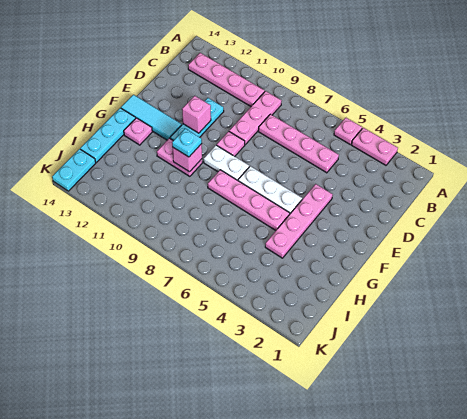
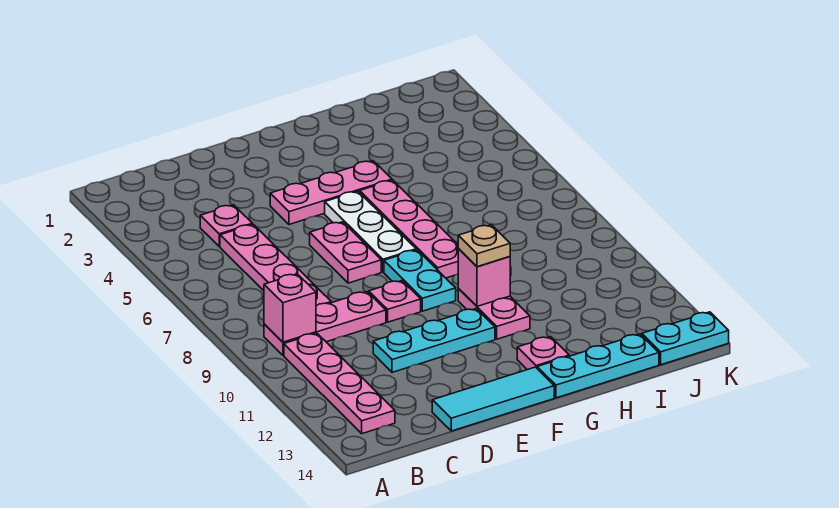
pink plate A3:A4 level 1 -> pink plate E6:E7 level 1
pink plate A5 level 1 -> pink plate C4 level 1
pink plate E4:H4 level 1 -> pink plate E4:G4 level 1
pink brick E11 level 2 -> pink brick B9 level 2
white plate F8:F9 level 1 -> cyan plate F8:F9 level 1
cyan tile F12:F14 level 1 -> cyan tile D14:F14 level 1
cyan plate G10 level 3 -> tan plate G10 level 3

